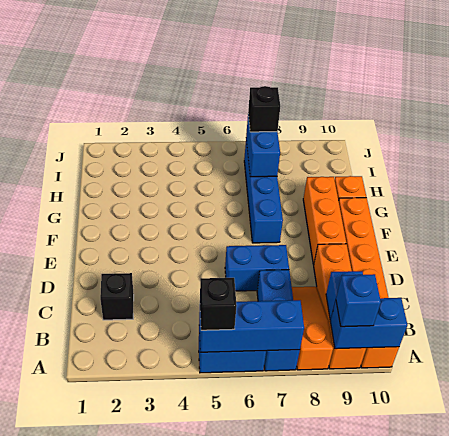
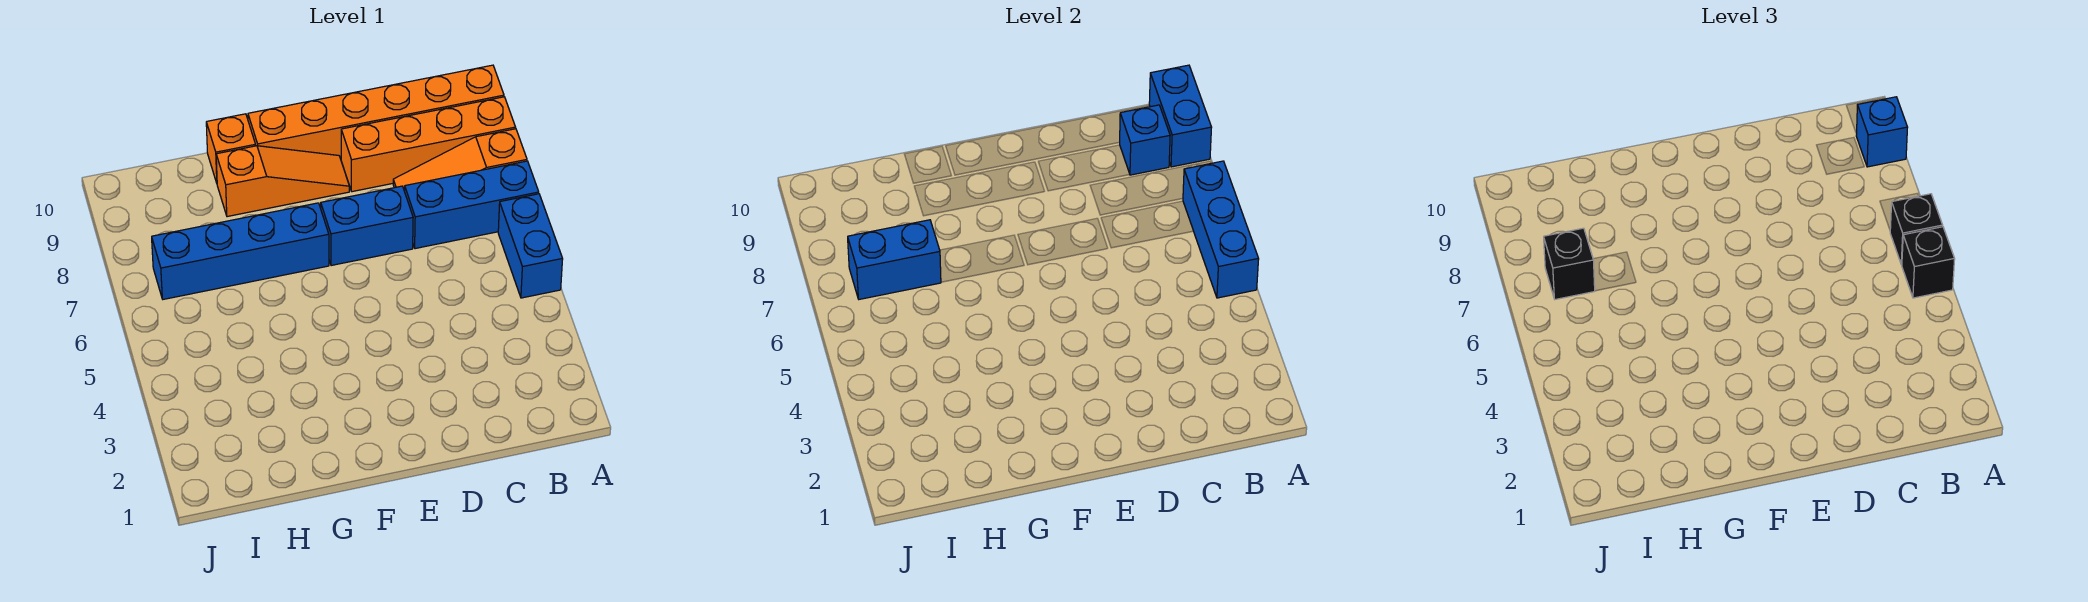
black brick C2 level 1 -> black brick A6 level 3
blue brick D6:D7 level 1 -> blue brick D7:E7 level 1
orange brick E9:G9 level 1 -> orange slope E9:G9 level 1 top G

